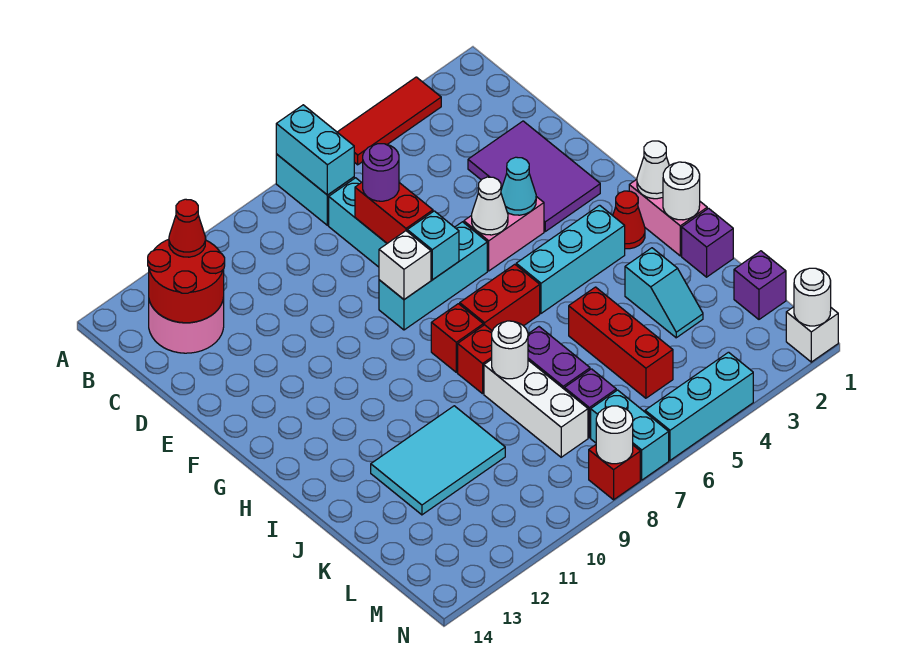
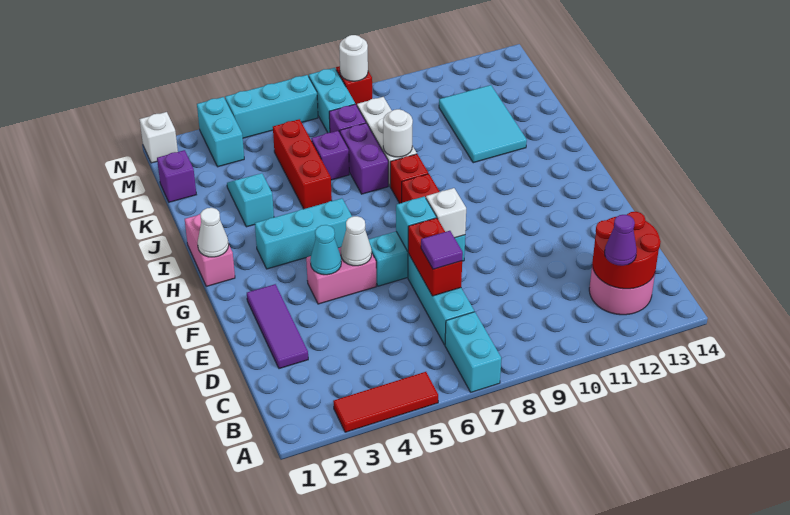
cyan brick A7:B7 level 2 -> cyan brick M3:N3 level 1
red cone B12 level 3 -> purple cone B12 level 3
purple tile D2:F3 level 1 -> purple tile D2:F2 level 1
purple round brick D7 level 3 -> purple tile D7 level 3
red cone H2 level 1 -> none
red brick H6:H7 level 1 -> none
white round brick I1 level 2 -> none
purple brick J1 level 1 -> purple brick K6 level 1
cyan tile J10:K12 level 1 -> cyan tile J11:L12 level 1
white round brick N1 level 2 -> none

